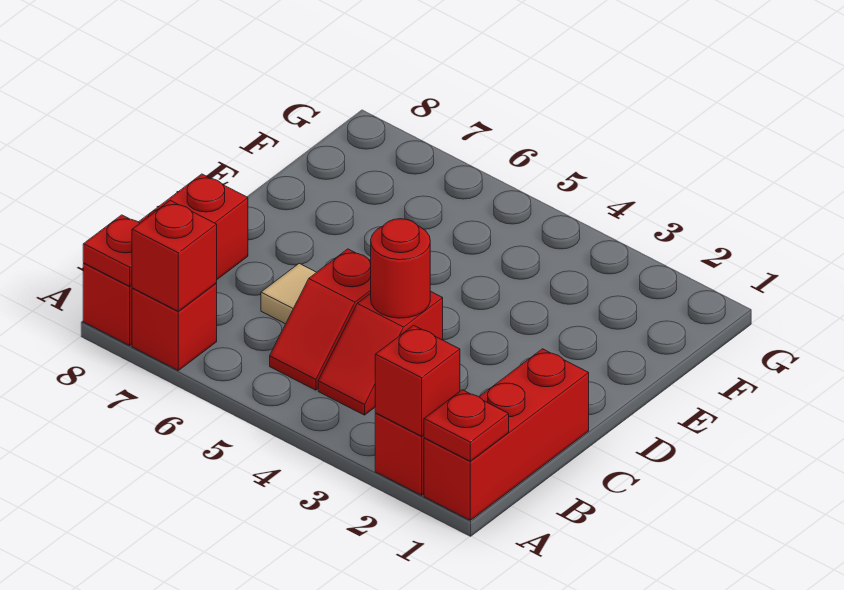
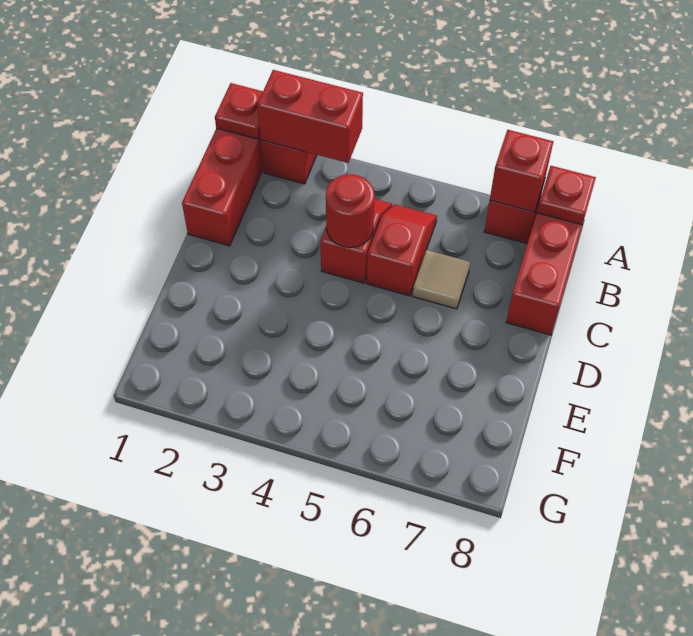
red brick A2 level 2 -> red brick A2:A3 level 2

